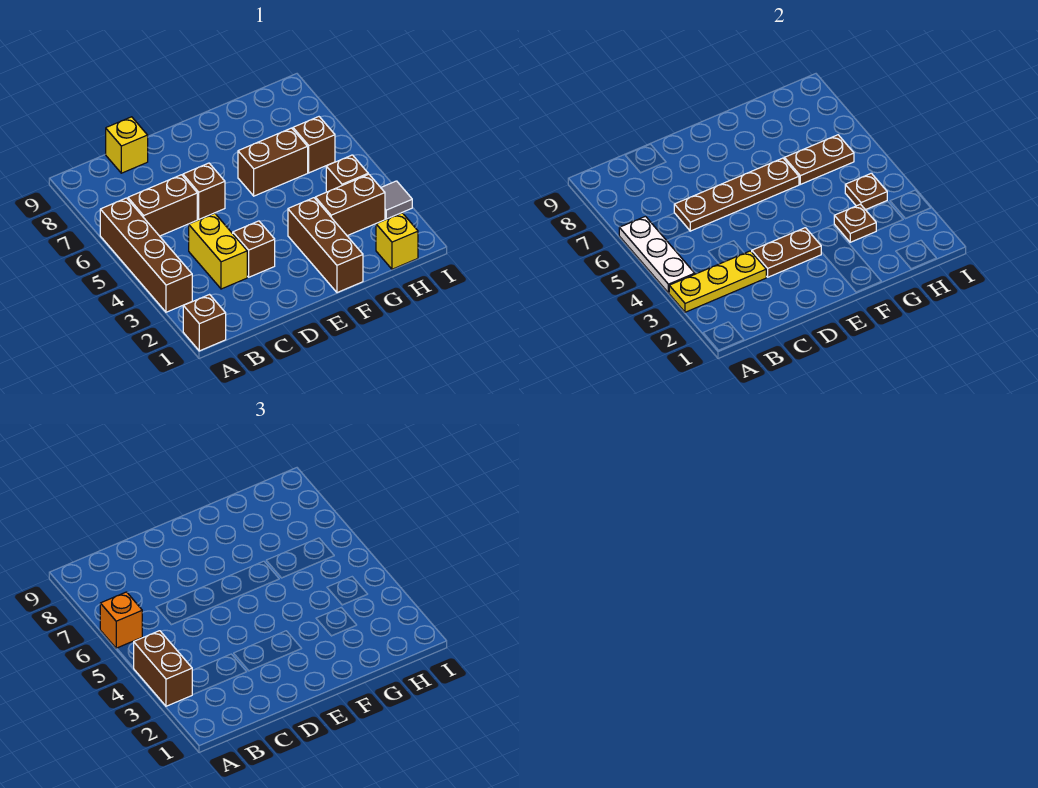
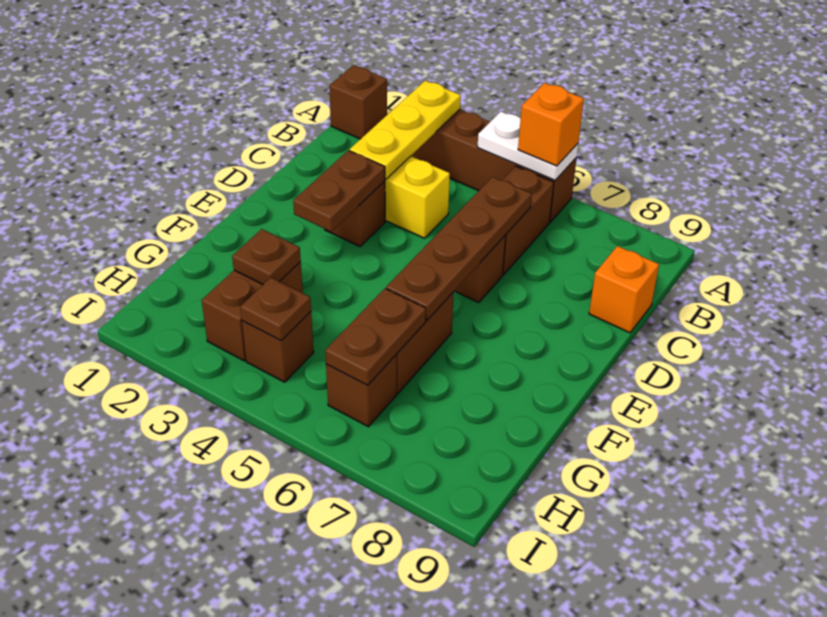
brown brick A3:A4 level 3 -> none
white plate A4:A6 level 2 -> white plate A5:A6 level 2
yellow brick C9 level 1 -> orange brick C9 level 1
brown brick F1:F3 level 1 -> none
yellow brick H1 level 1 -> none
grey tile I3 level 1 -> none

